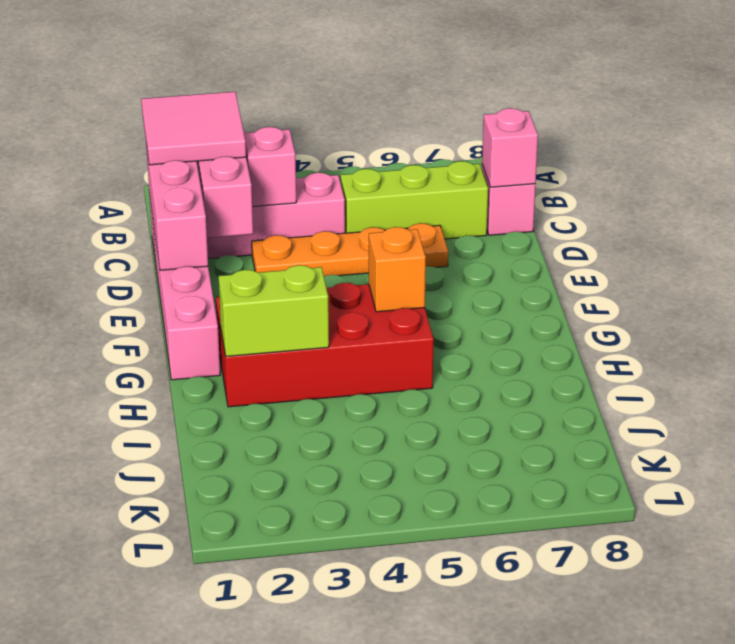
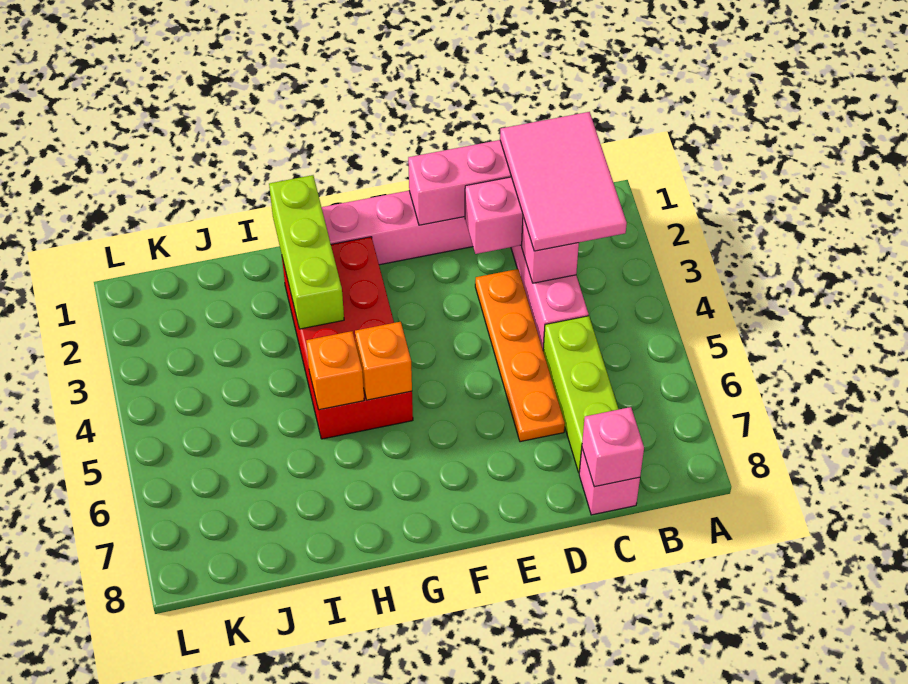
pink tile B1:C2 level 3 -> pink tile B1:C3 level 3
lime brick H2:H3 level 2 -> lime brick H1:H3 level 2
none -> orange brick H5 level 2

